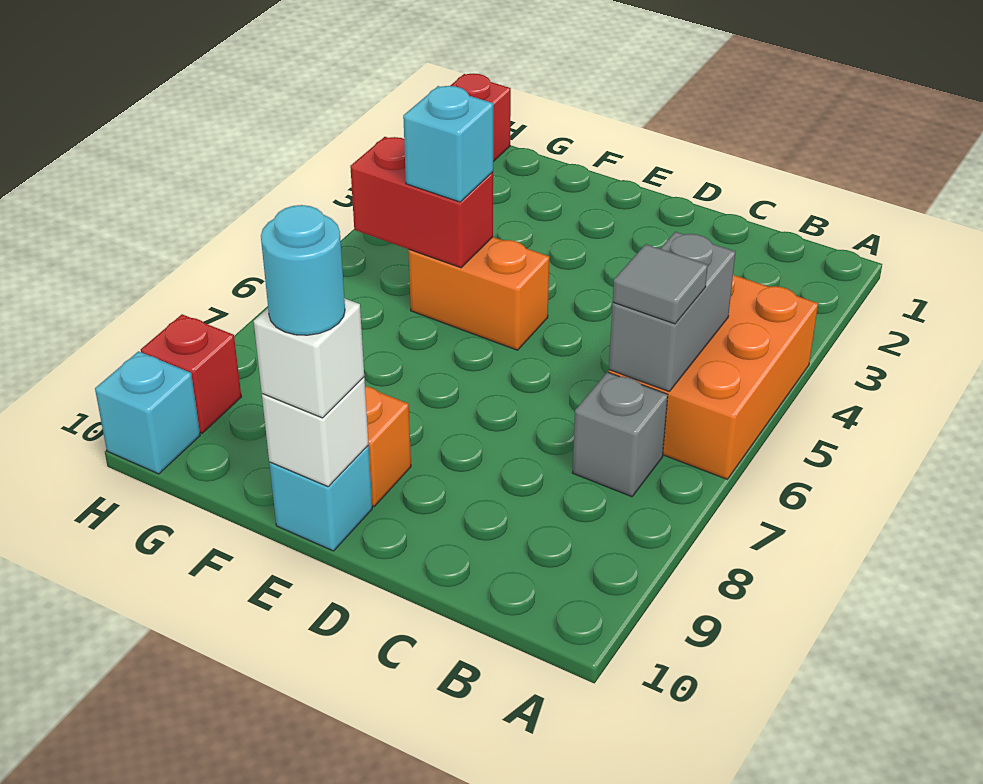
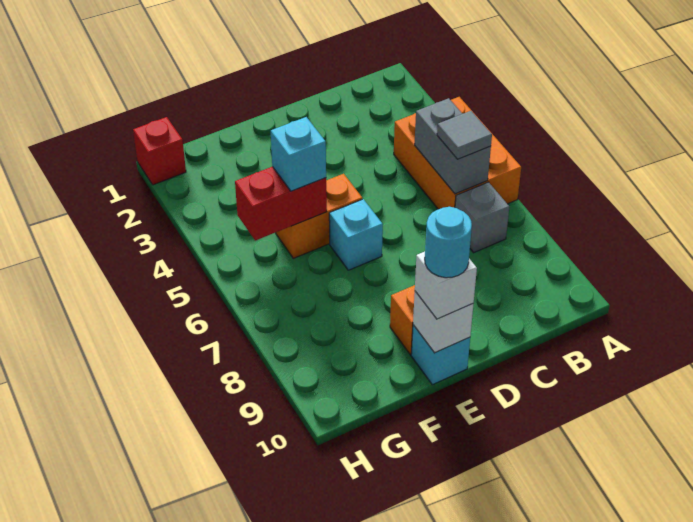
red brick H9 level 1 -> none
cyan brick H10 level 1 -> cyan brick E6 level 1

